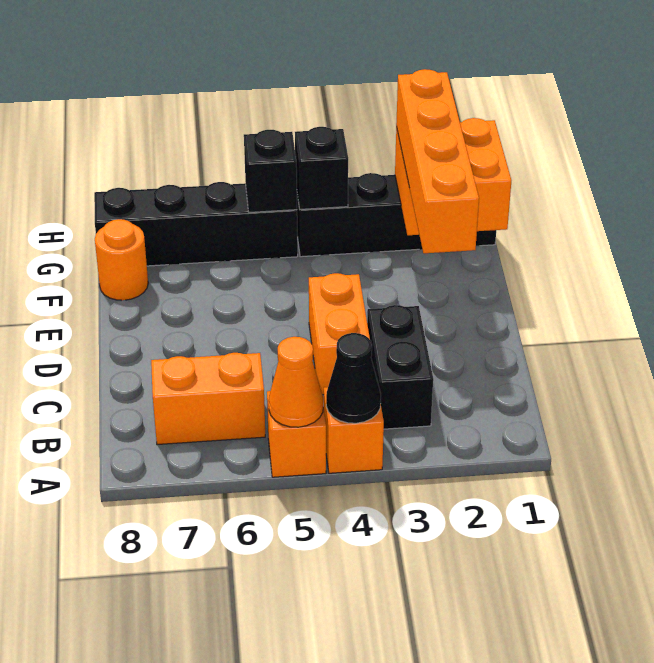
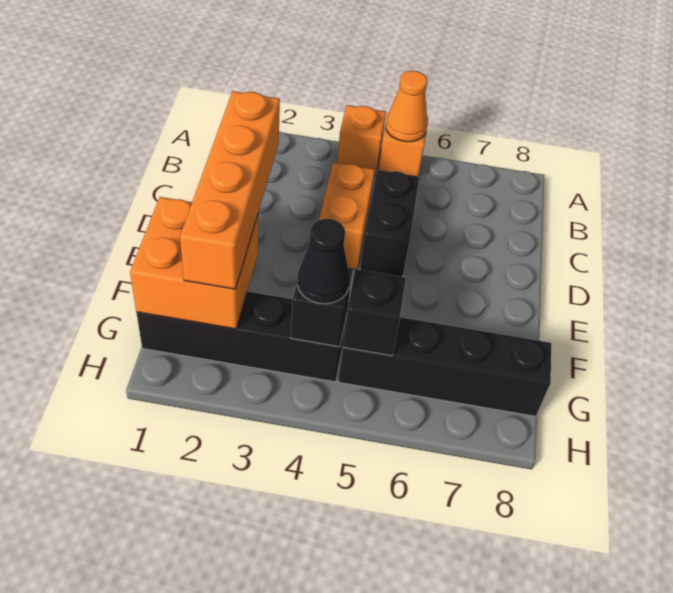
black cone A4 level 2 -> black cone G4 level 3
black brick B3:C3 level 1 -> black brick C5:D5 level 1
orange brick B6:B7 level 1 -> none
orange round brick F8 level 1 -> none

